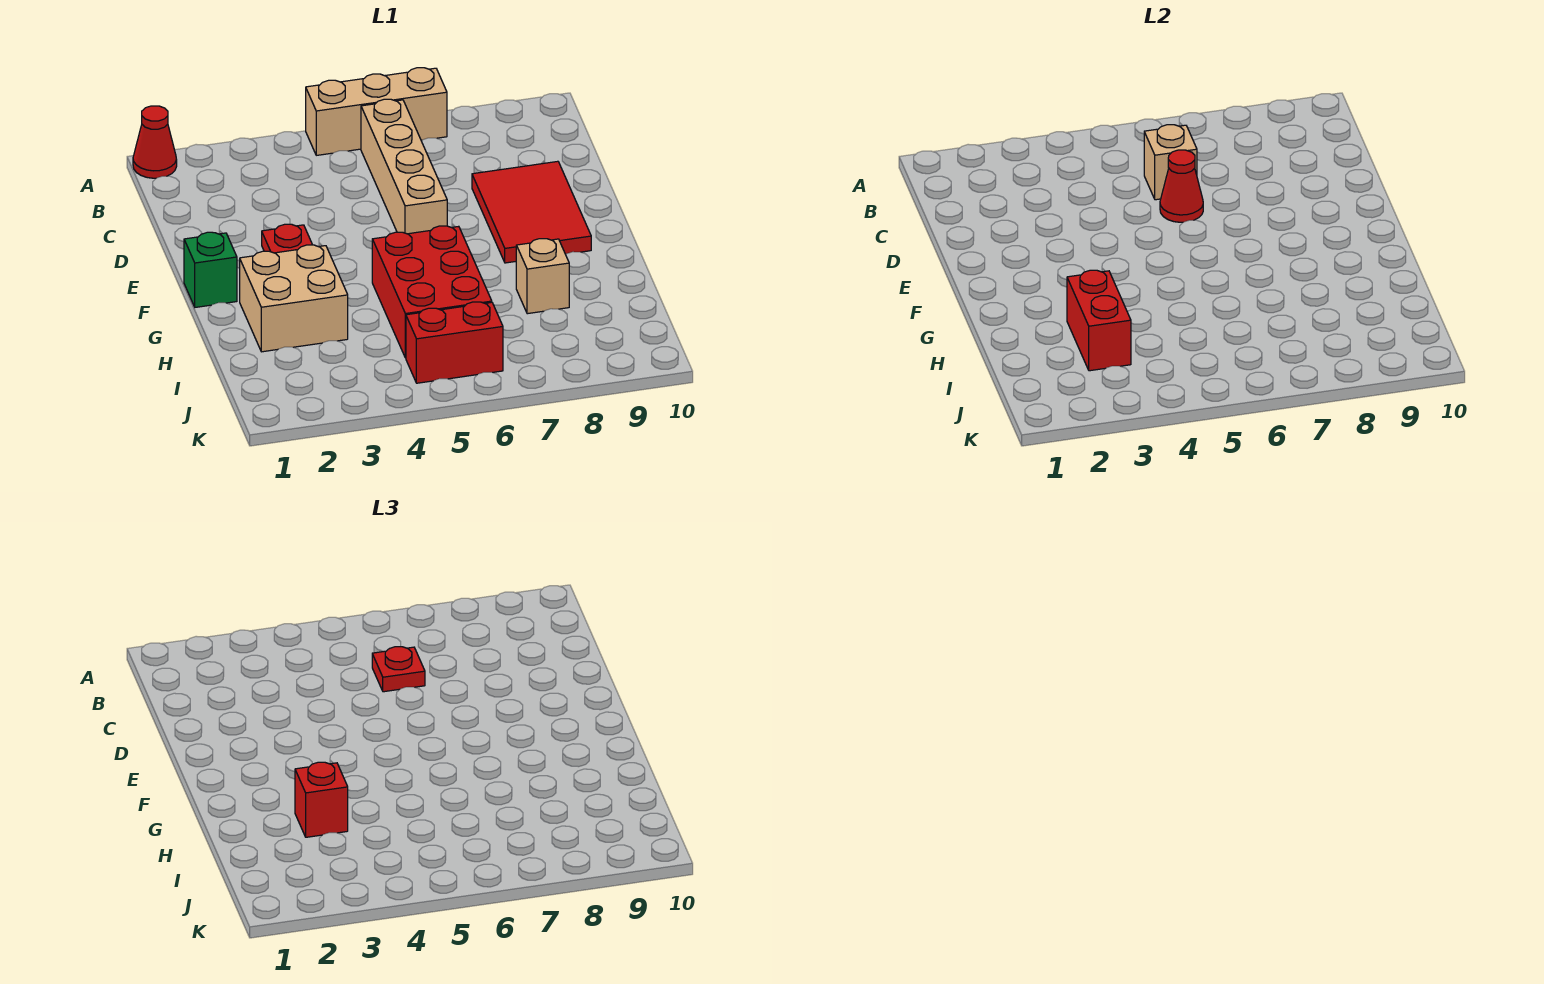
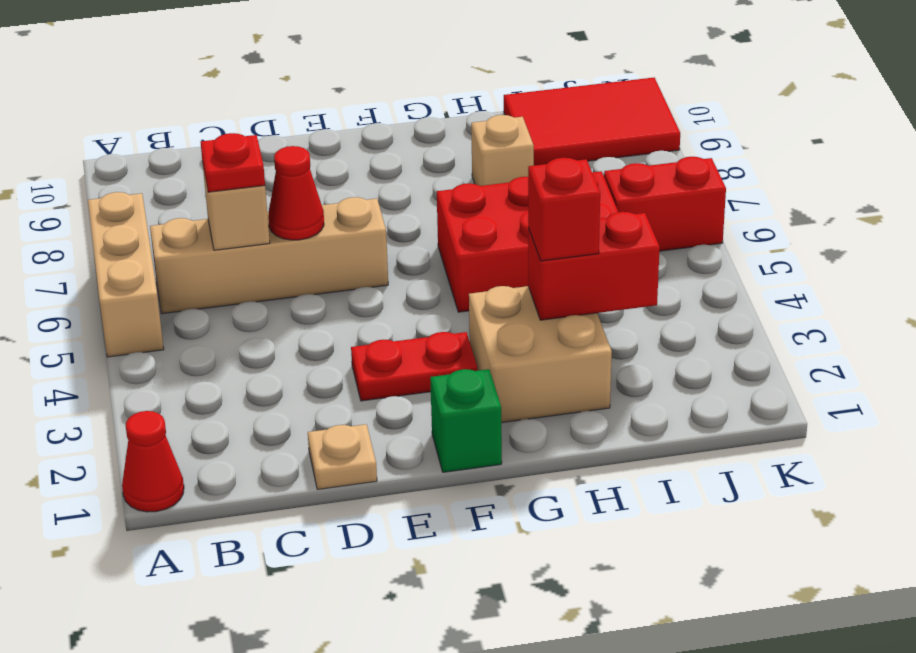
none -> tan plate D1 level 1
red tile D8:F9 level 1 -> red tile I9:K10 level 1
red brick J5:J6 level 1 -> red brick J6:K6 level 1

